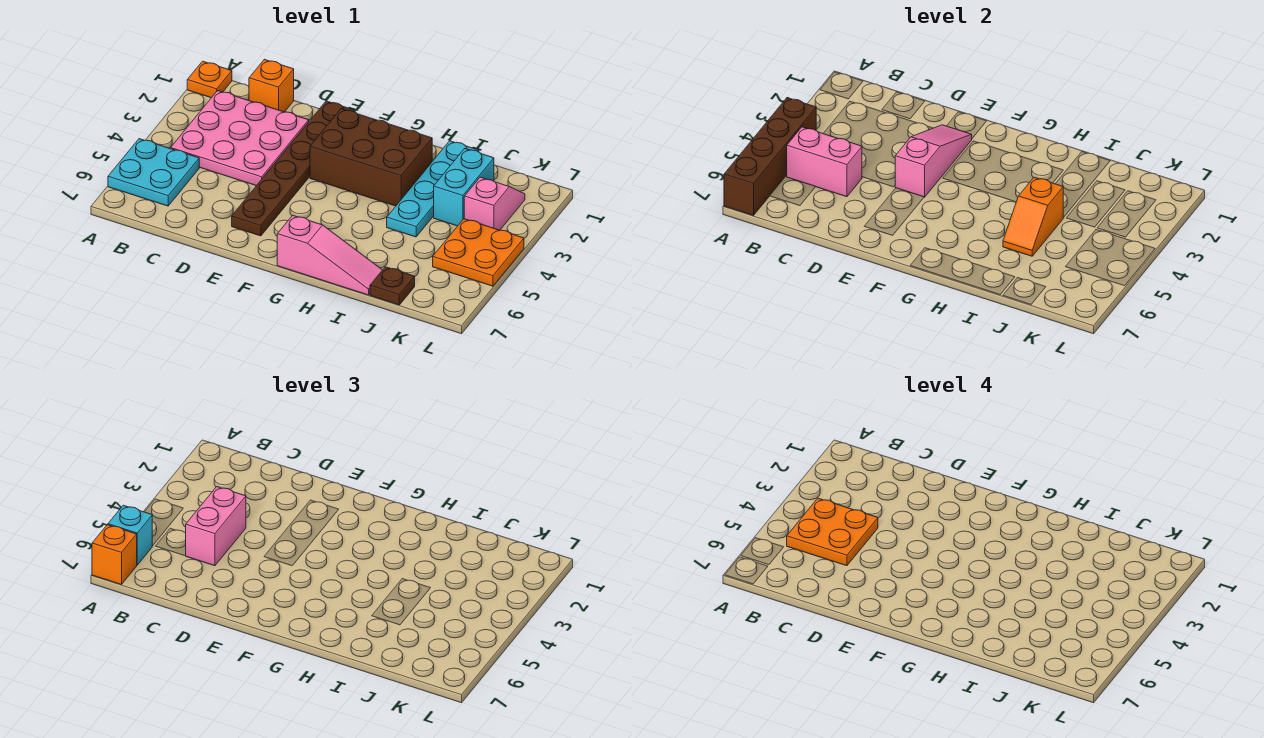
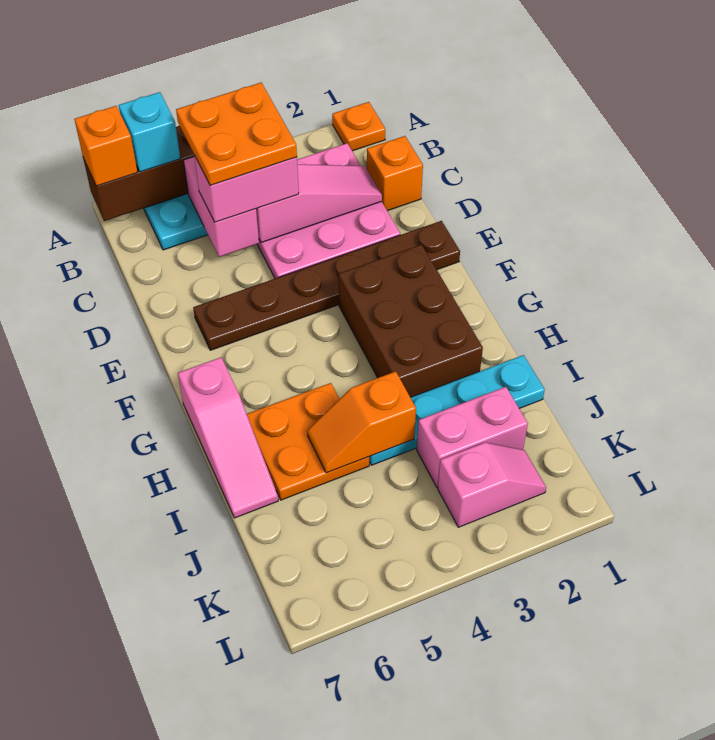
pink slope E2:E4 level 2 top 4 -> pink slope C2:C4 level 2 top 4
cyan brick J2:J3 level 1 -> pink brick J2:J3 level 1
brown plate J7 level 1 -> none
orange plate K4:L5 level 1 -> orange plate H5:I6 level 1

